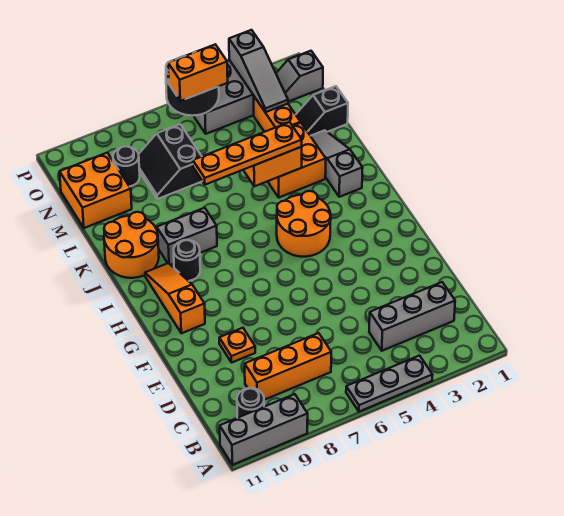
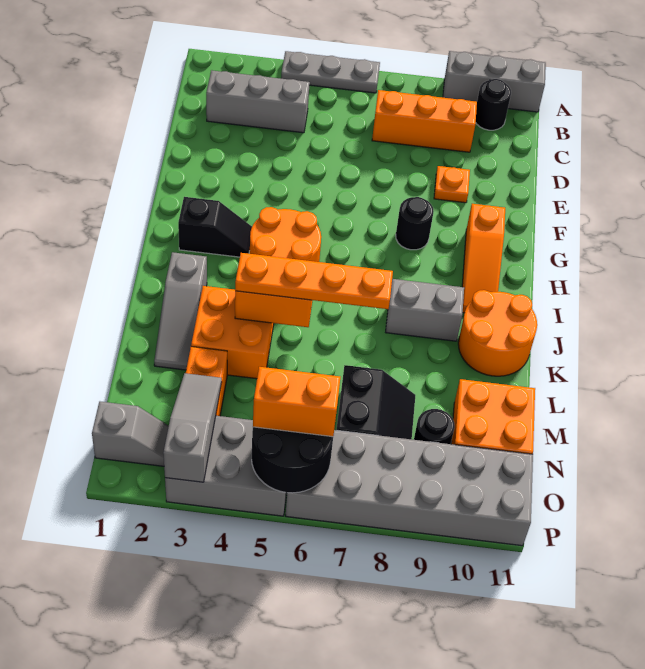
black round brick I9 level 1 -> black round brick G8 level 1
black slope M1:M2 level 1 top 1 -> black slope H2:H3 level 1 top 2
none -> grey brick O6:P11 level 1

